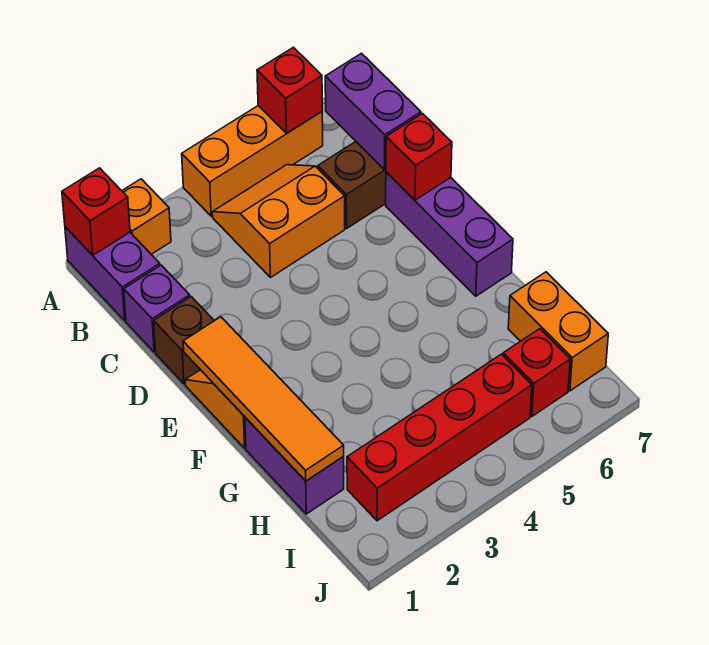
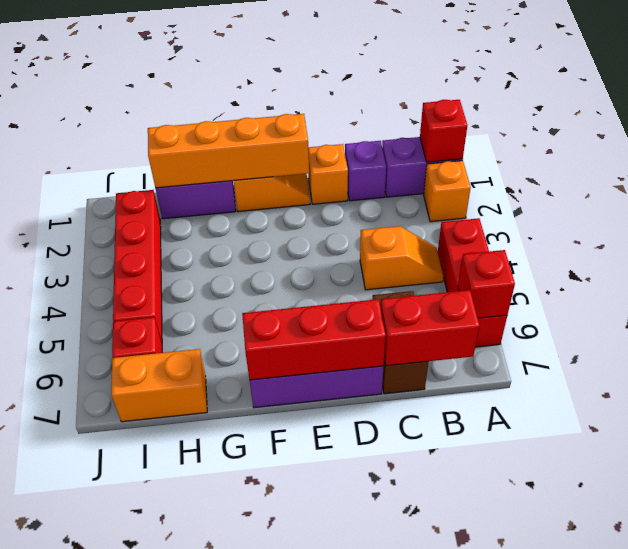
orange brick A4:A6 level 1 -> red brick A4:A6 level 1
orange slope B4:C5 level 1 top C -> orange slope B4:C4 level 1 top C
purple brick B7:C7 level 2 -> red brick B7:C7 level 2
brown brick D1 level 1 -> orange brick D1 level 1
red brick D7 level 2 -> red brick D7:F7 level 2
orange tile E1:H1 level 2 -> orange brick E1:H1 level 2

